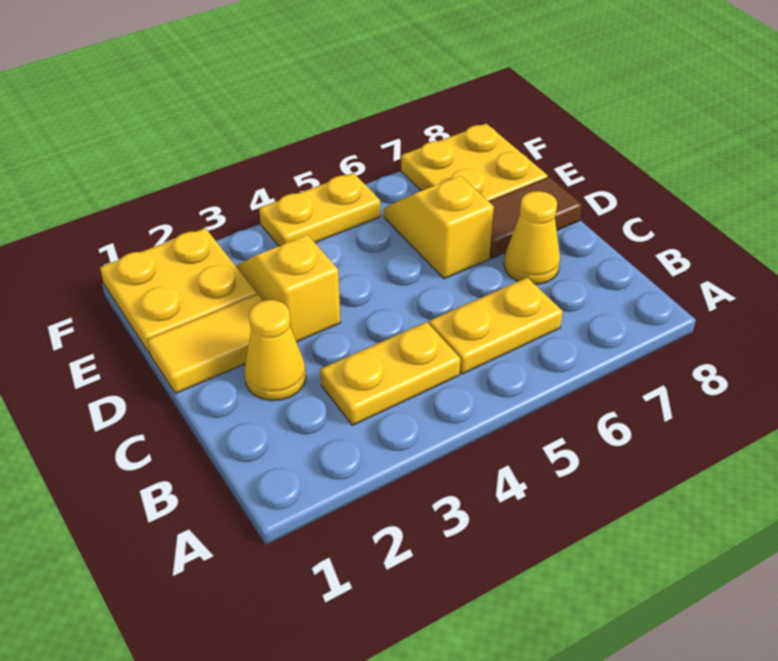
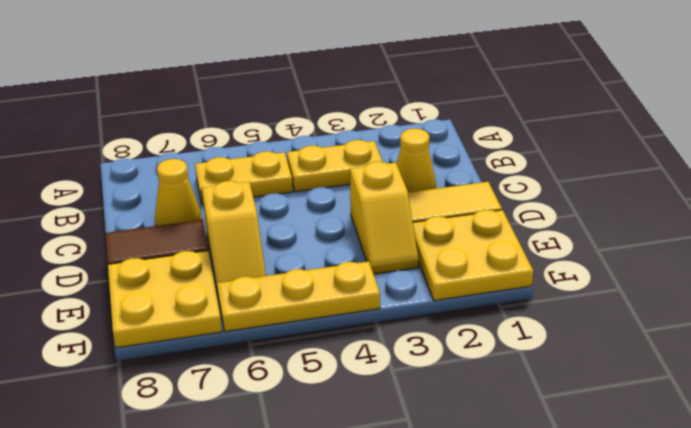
yellow plate F4:F5 level 1 -> yellow plate F4:F6 level 1

